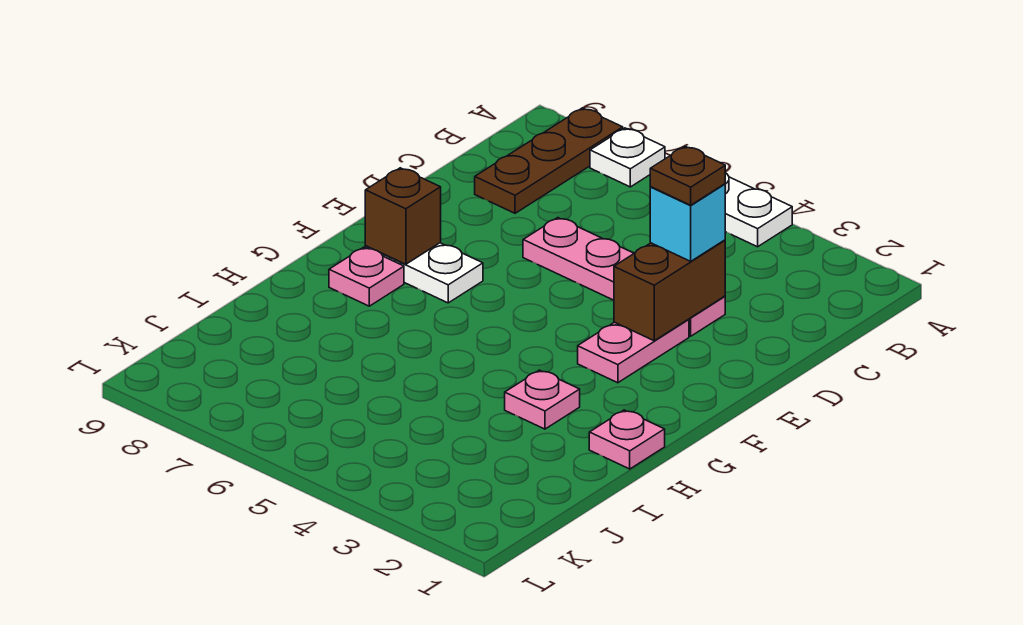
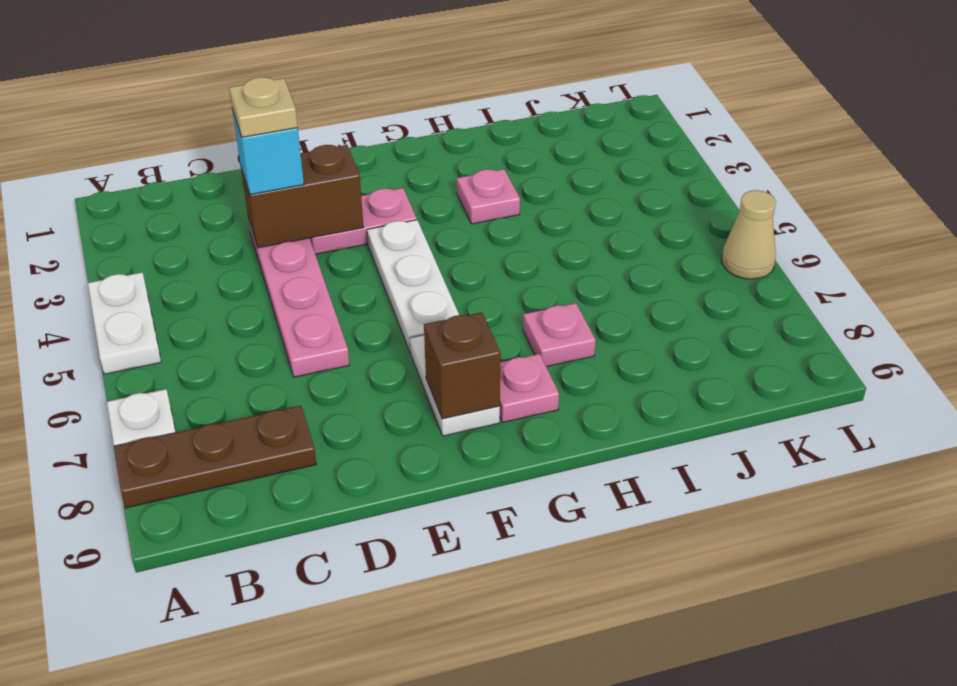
brown plate D3 level 4 -> tan plate D3 level 4
none -> white plate F4:F6 level 1
pink plate H1 level 1 -> pink plate H7 level 1
none -> tan cone L6 level 1

